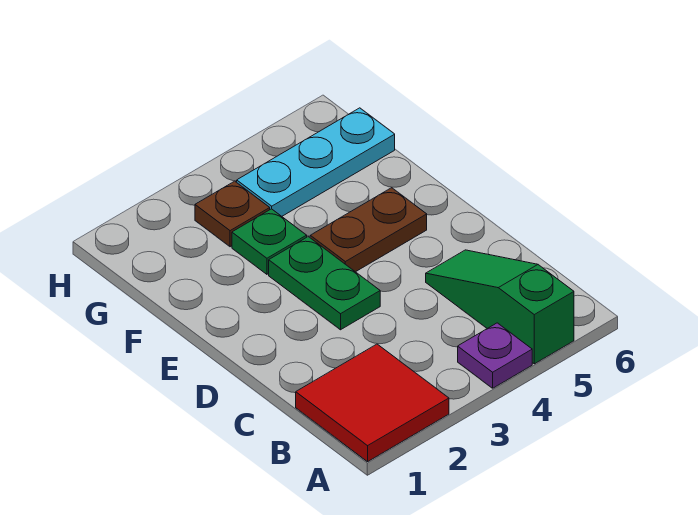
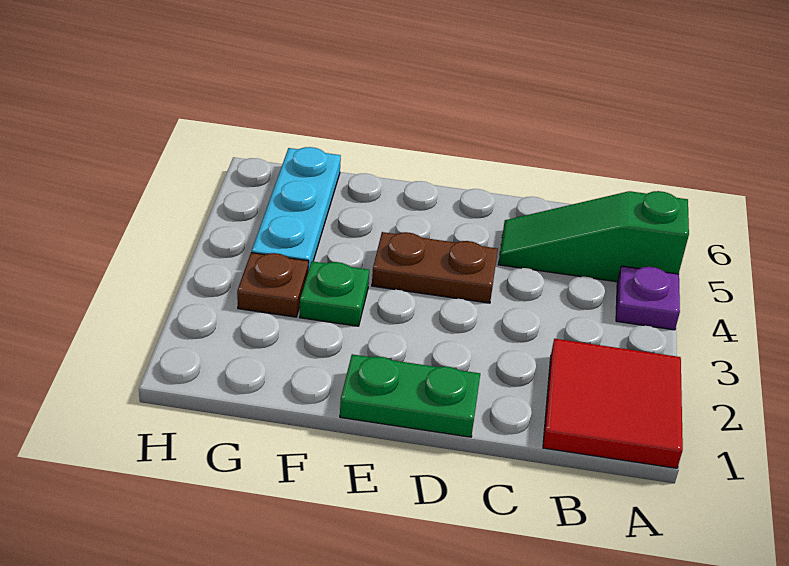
green plate D3:E3 level 1 -> green plate D1:E1 level 1
brown plate E4:E5 level 1 -> brown plate D4:E4 level 1

